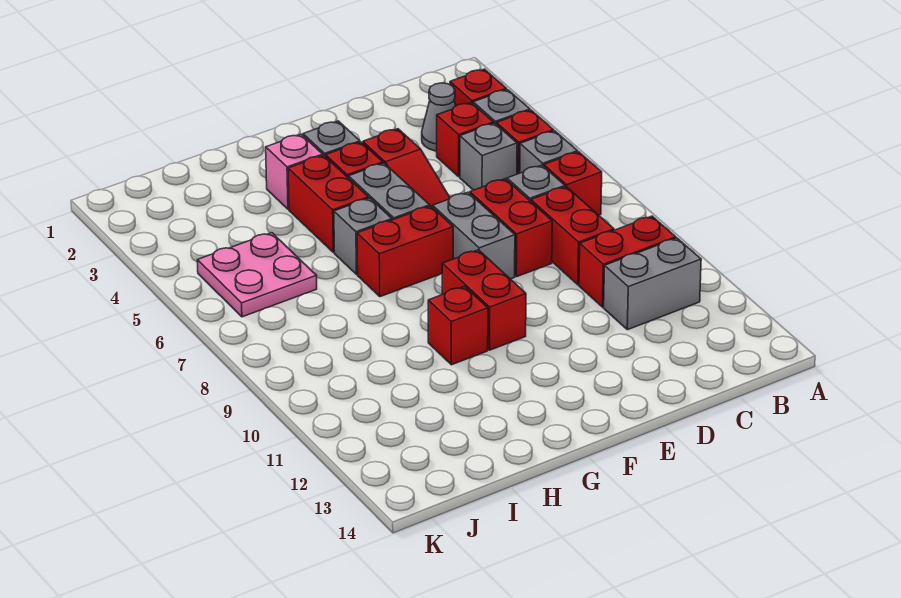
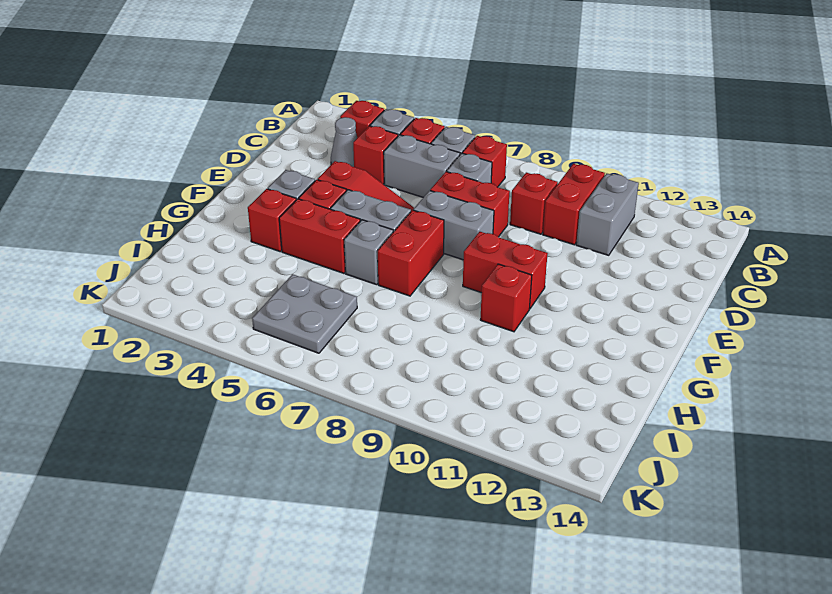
grey brick C5 level 1 -> grey brick C5:C6 level 1
red brick C8:C9 level 1 -> red brick C9 level 1
pink brick G3 level 1 -> red brick G3 level 1
pink plate I5:J6 level 1 -> grey plate I5:J6 level 1

